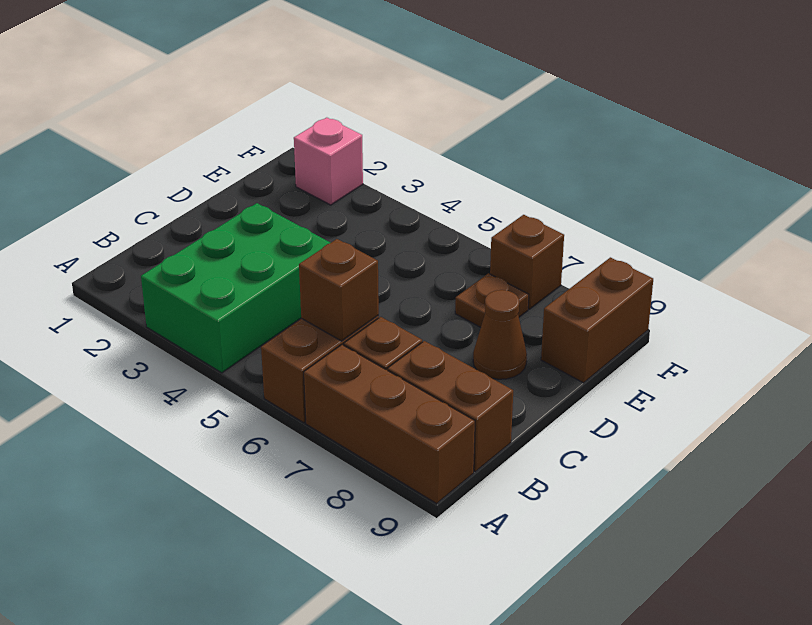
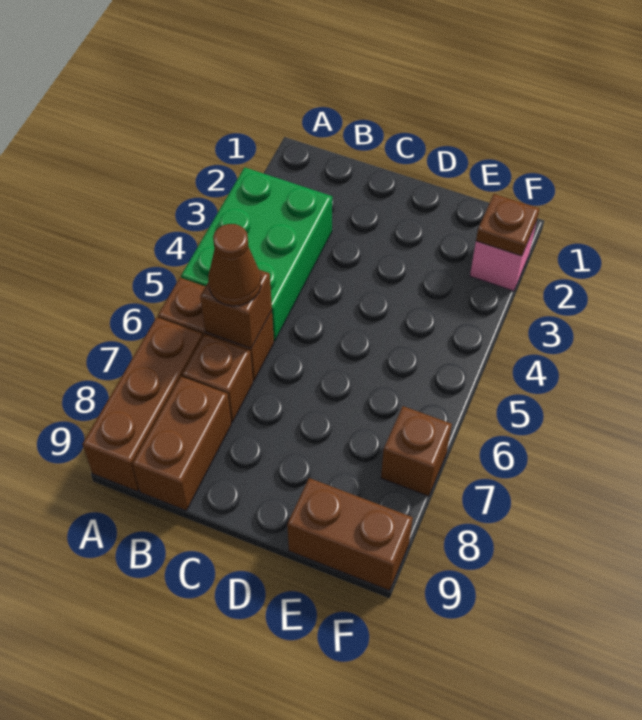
green brick A3:C4 level 1 -> green brick A3:B5 level 1
brown cone D8 level 1 -> brown cone B6 level 3
brown plate E7 level 1 -> brown plate F2 level 2

